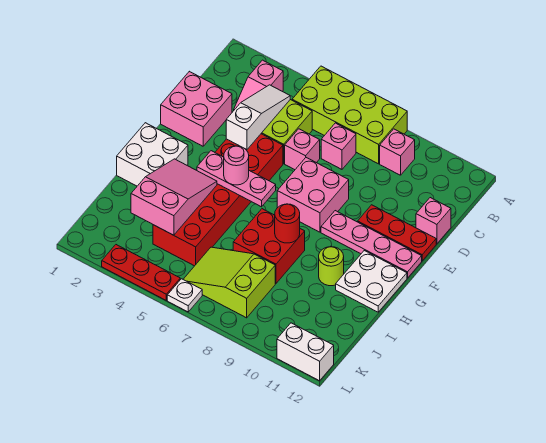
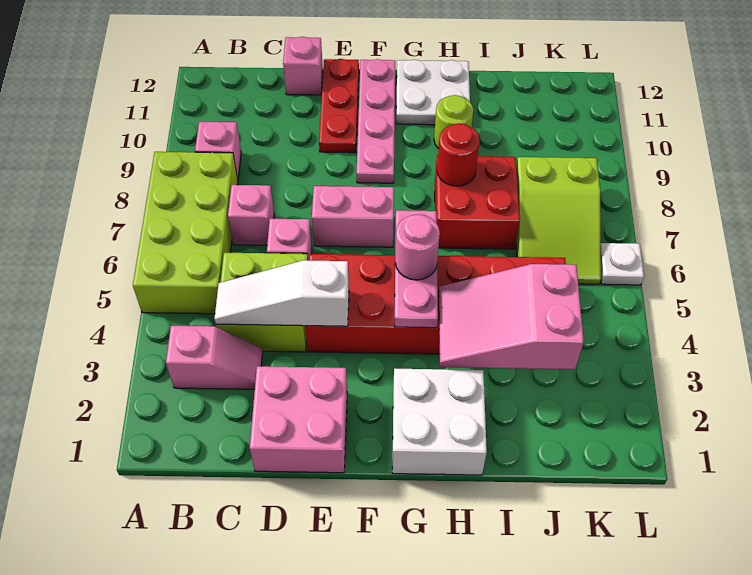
pink brick E7:F8 level 1 -> pink brick E7:F7 level 1
red plate L3:L5 level 1 -> none
white brick L11:L12 level 1 -> none

